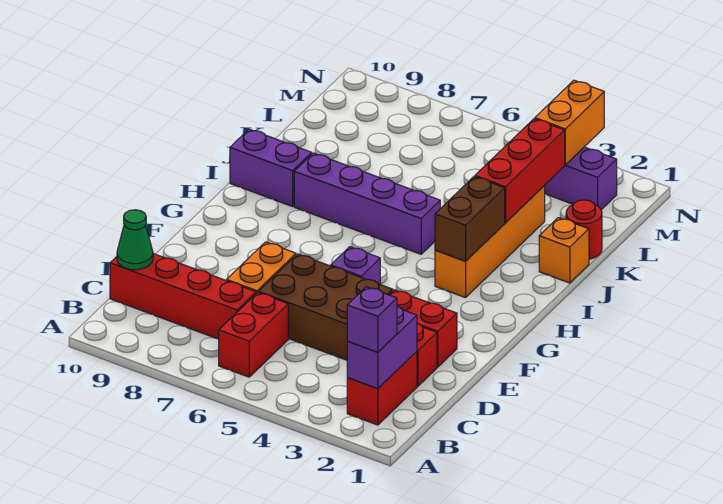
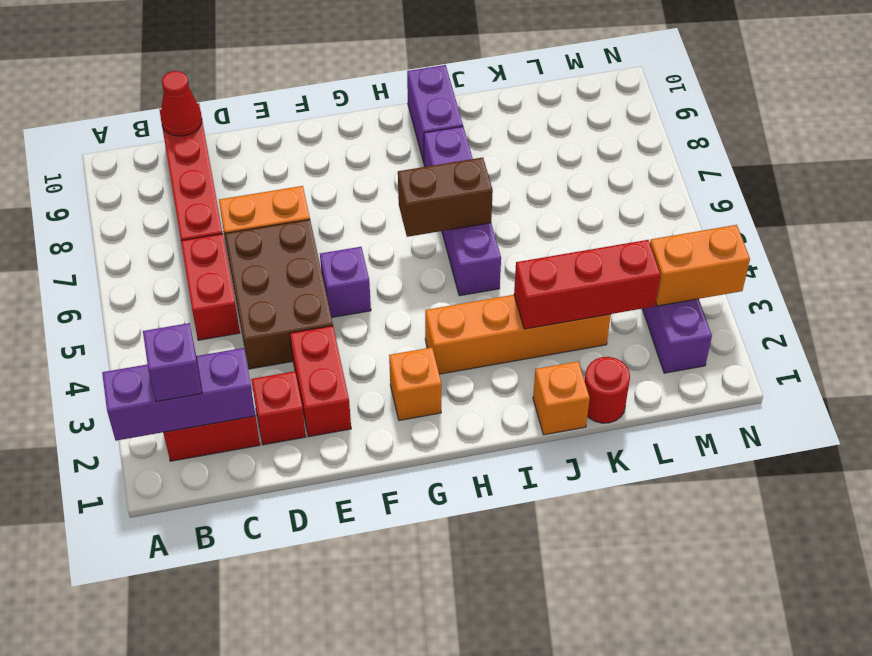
purple brick B2:C2 level 2 -> purple brick A2:C2 level 2
red brick B6:C6 level 1 -> red brick C5:C6 level 1
green cone C10 level 2 -> red cone C10 level 2
none -> orange brick G2 level 1
brown brick H3:I3 level 2 -> brown brick H6:I6 level 2

